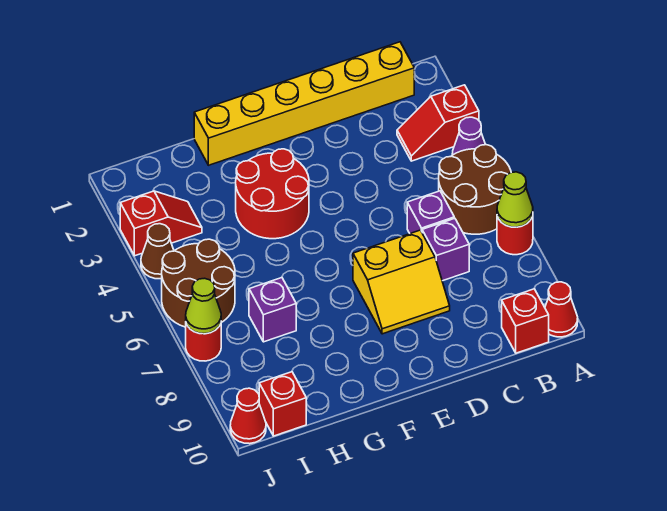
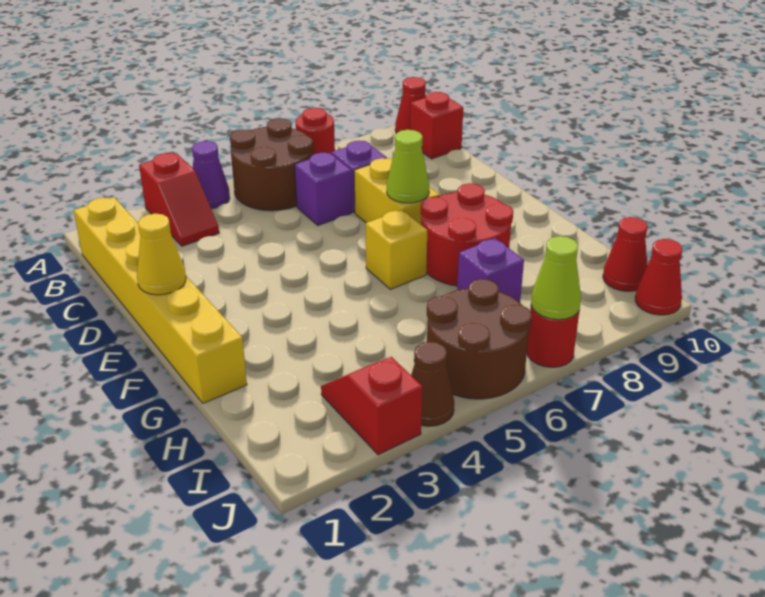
lime cone A7 level 2 -> lime cone E7 level 2
none -> yellow cone E1 level 2
red round brick F3:G4 level 1 -> red round brick F7:G8 level 1
none -> yellow brick F6 level 1
red brick I10 level 1 -> red cone I10 level 1

